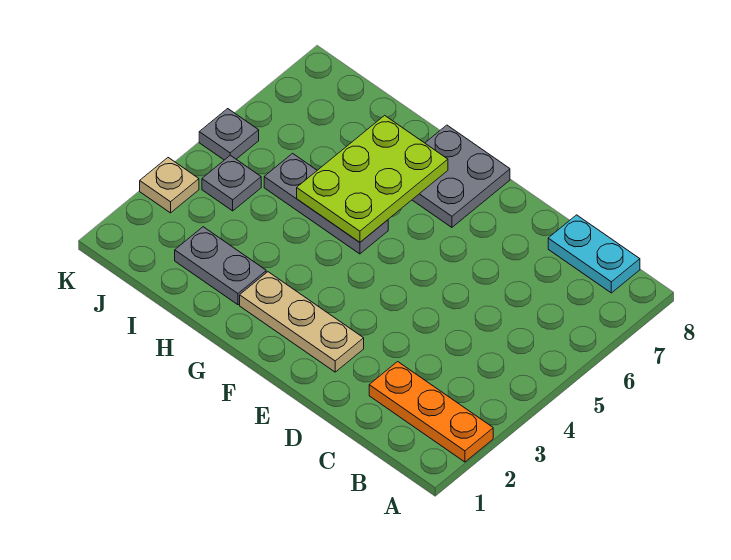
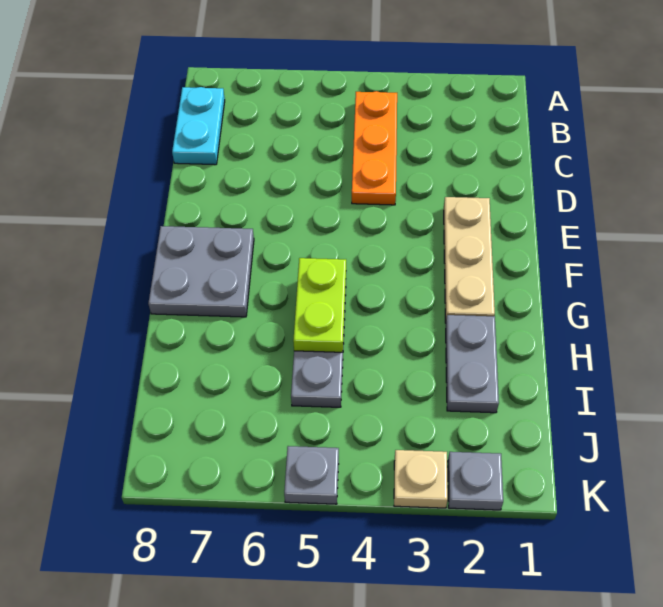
orange plate A2:C2 level 1 -> orange plate B4:D4 level 1
lime plate G5:H7 level 2 -> lime plate G5:H5 level 2
grey plate J4 level 1 -> grey plate K2 level 1

